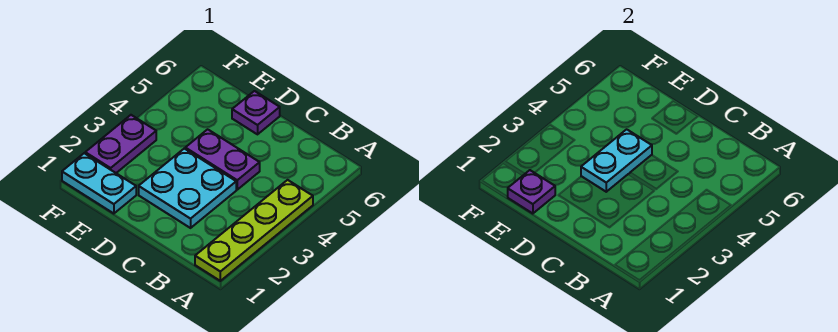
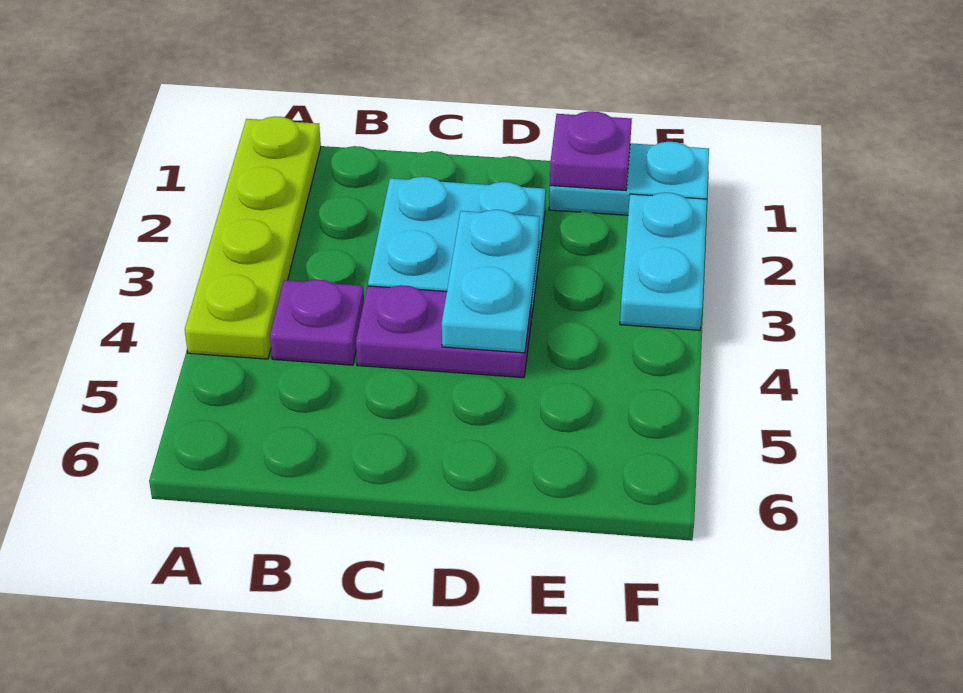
purple plate D6 level 1 -> purple plate B4 level 1
purple plate F2:F3 level 1 -> cyan plate F2:F3 level 1

